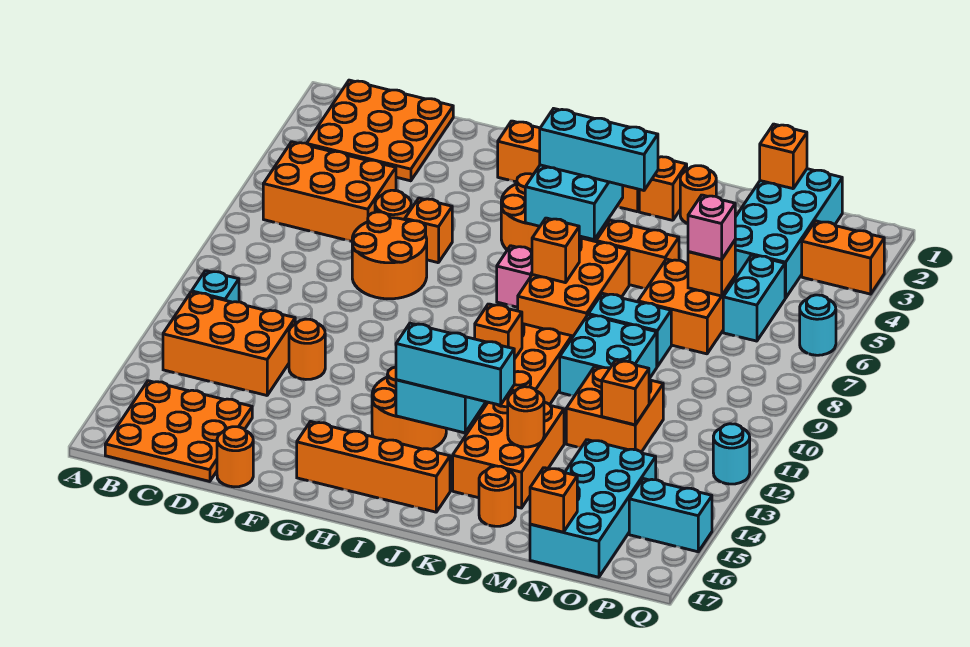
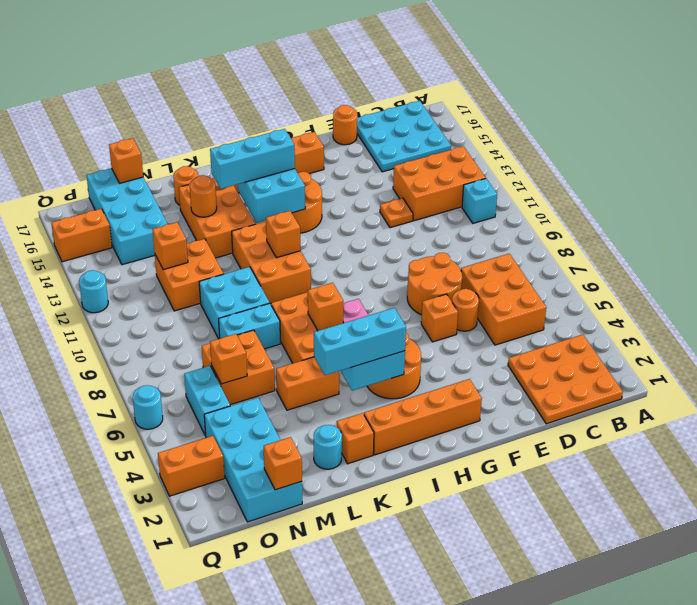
orange brick B5:D6 level 1 -> orange brick C5:D7 level 1
orange plate B15:D17 level 1 -> cyan plate B15:D17 level 1
orange round brick E12 level 1 -> orange plate E12 level 1
orange round brick L2 level 1 -> cyan round brick L2 level 1
pink brick N6 level 3 -> none
cyan brick P15:Q15 level 1 -> orange brick P15:Q15 level 1

